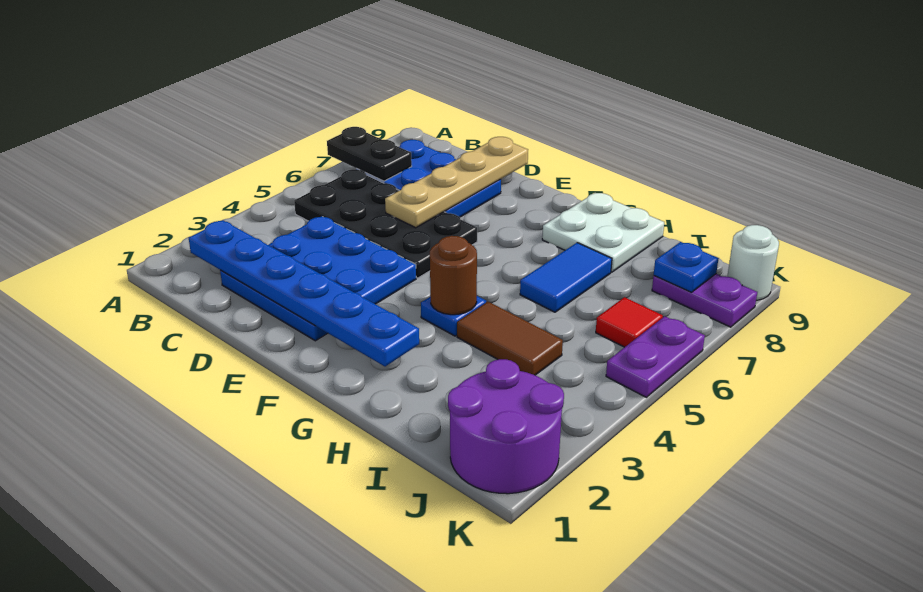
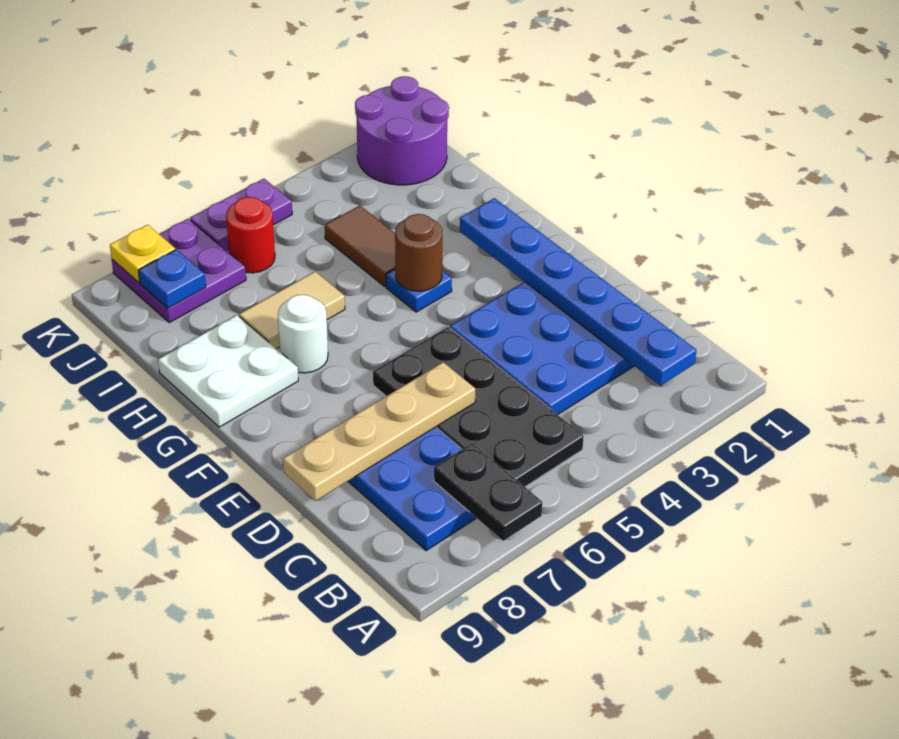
blue tile H6:H7 level 1 -> tan tile H6:H7 level 1
red tile J6 level 1 -> red round brick J6 level 1
purple plate J8:K8 level 1 -> purple plate J7:K8 level 1
none -> yellow plate K8 level 2
white round brick K9 level 1 -> white round brick G7 level 1

